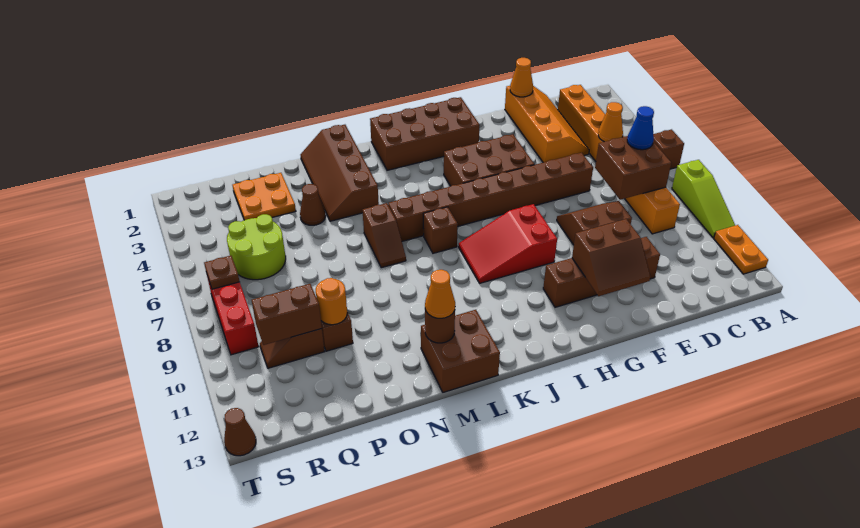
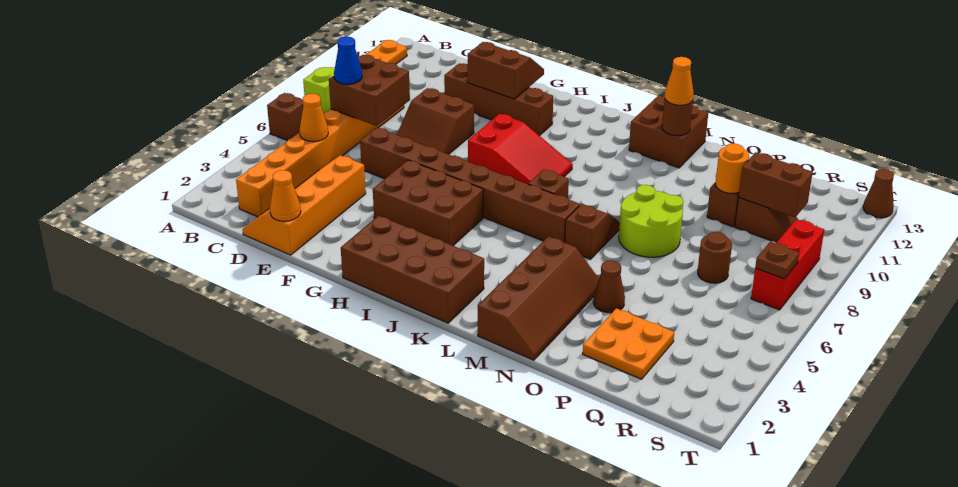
lime round brick Q5:R6 level 1 -> lime round brick N7:O8 level 1
none -> brown round brick Q7 level 1

